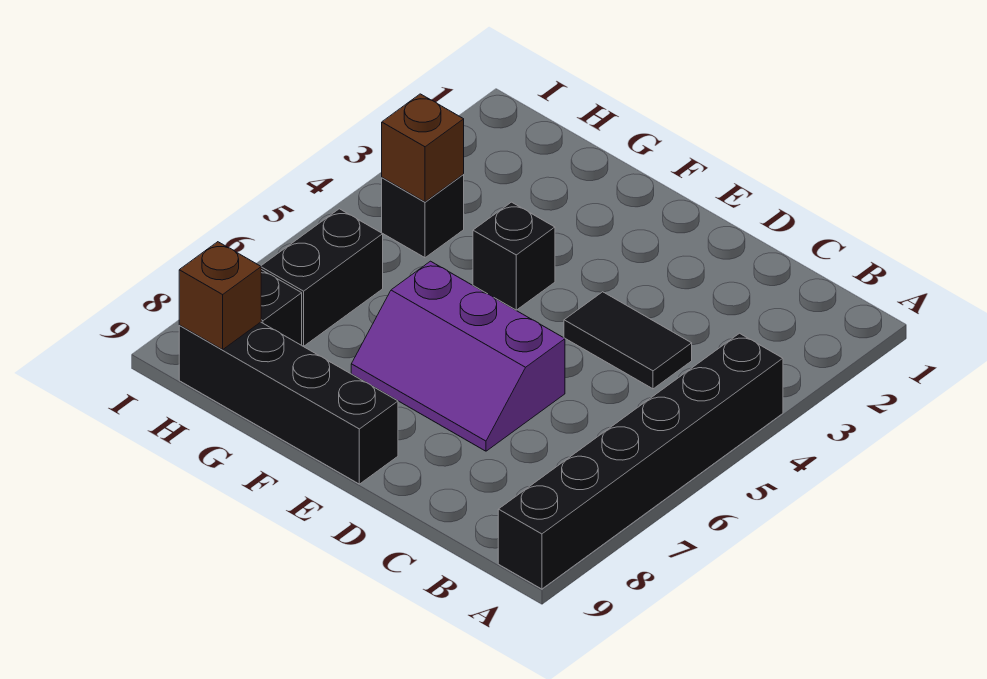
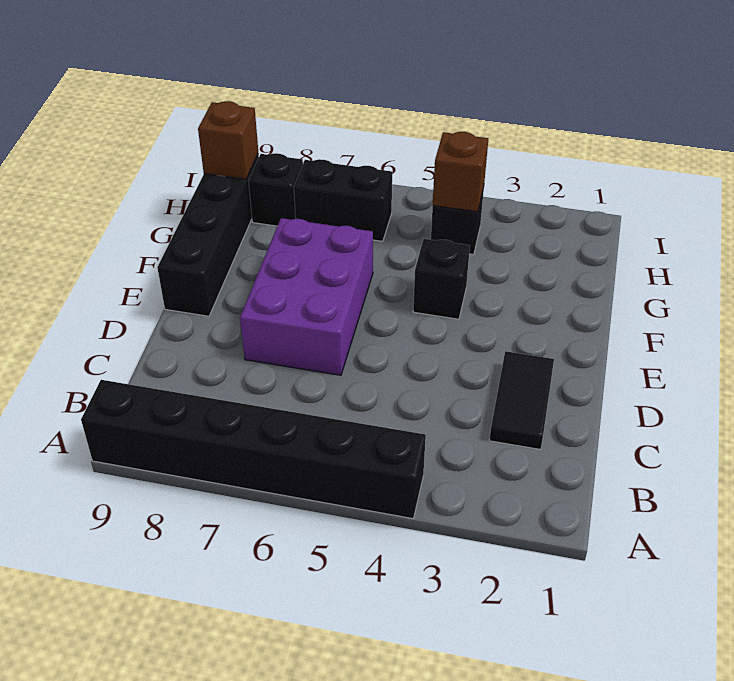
black tile C4:D4 level 1 -> black tile C2:D2 level 1
purple slope D6:F7 level 1 top 6 -> purple brick D6:F7 level 1

